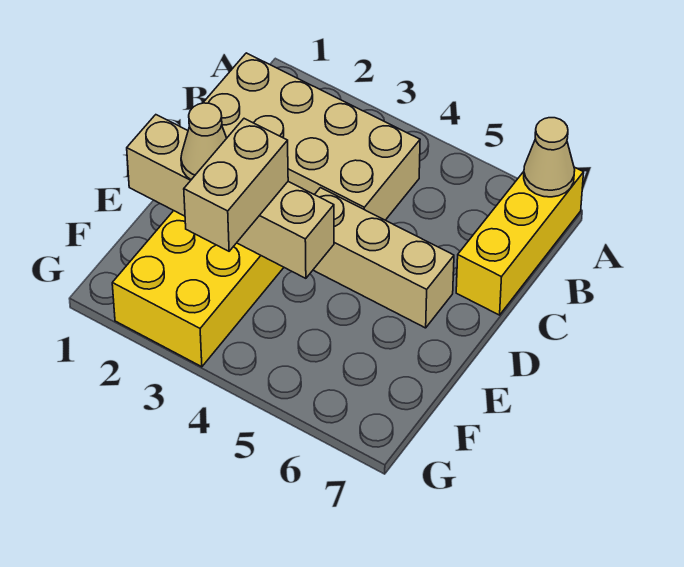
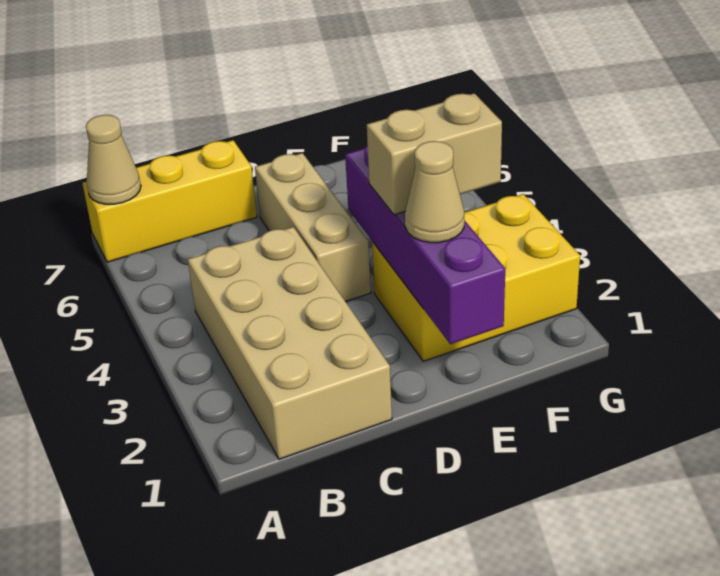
tan brick E1:E4 level 2 -> purple brick E1:E4 level 2

